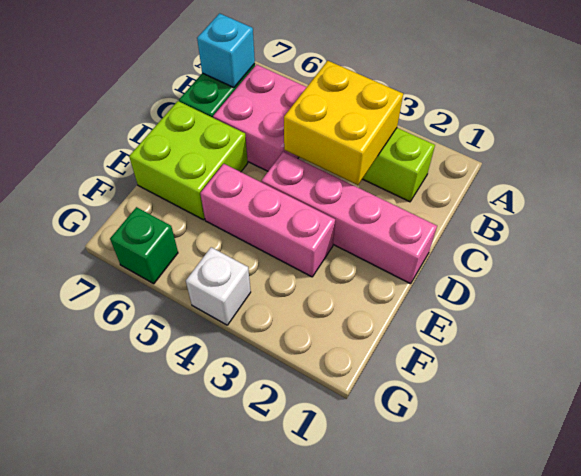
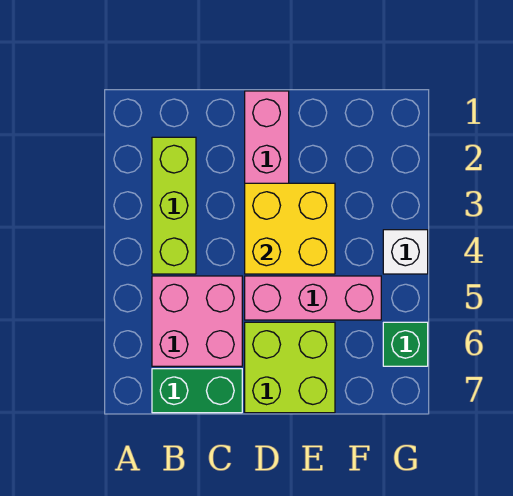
yellow brick B3:C4 level 2 -> yellow brick D3:E4 level 2
cyan brick B7 level 2 -> none
pink brick E3:E5 level 1 -> pink brick D5:F5 level 1

